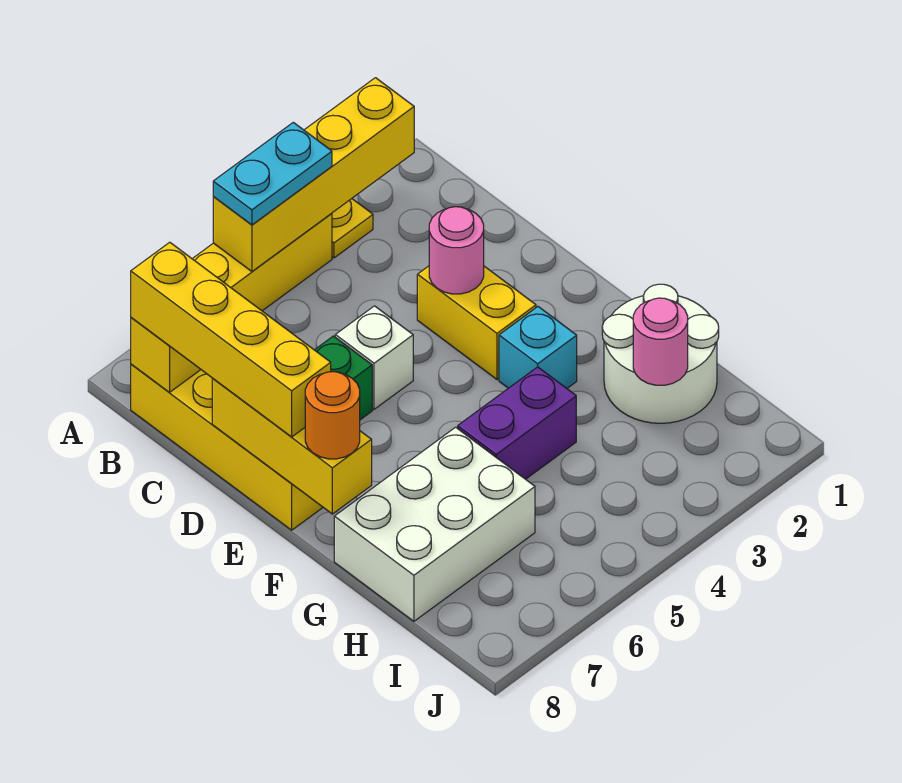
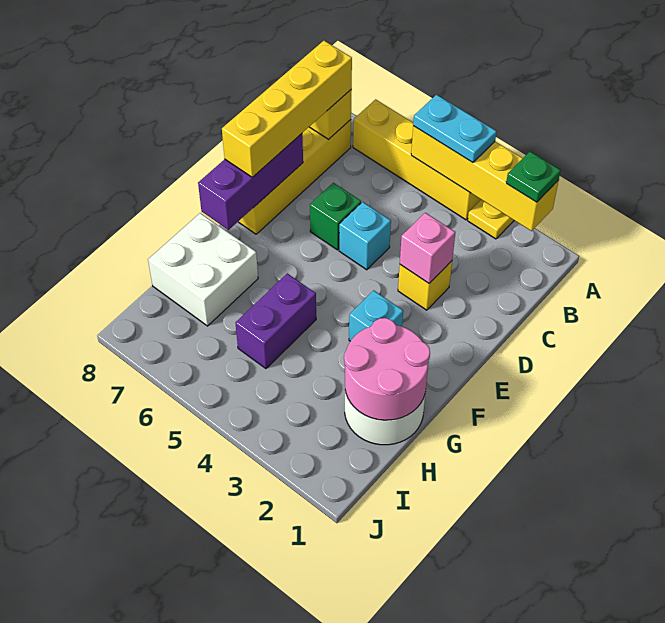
none -> green plate A2 level 3
yellow brick D3:E3 level 1 -> yellow brick D3 level 1
pink round brick D3 level 2 -> pink brick D3 level 2
white brick D5 level 1 -> cyan brick D5 level 1
yellow brick D8:F8 level 2 -> purple brick D8:F8 level 2
orange round brick F8 level 3 -> none
purple brick G4:G5 level 1 -> purple brick G5:H5 level 1
white brick G6:H8 level 1 -> white brick G7:H8 level 1
pink round brick H2 level 2 -> pink round brick G1:H2 level 2

